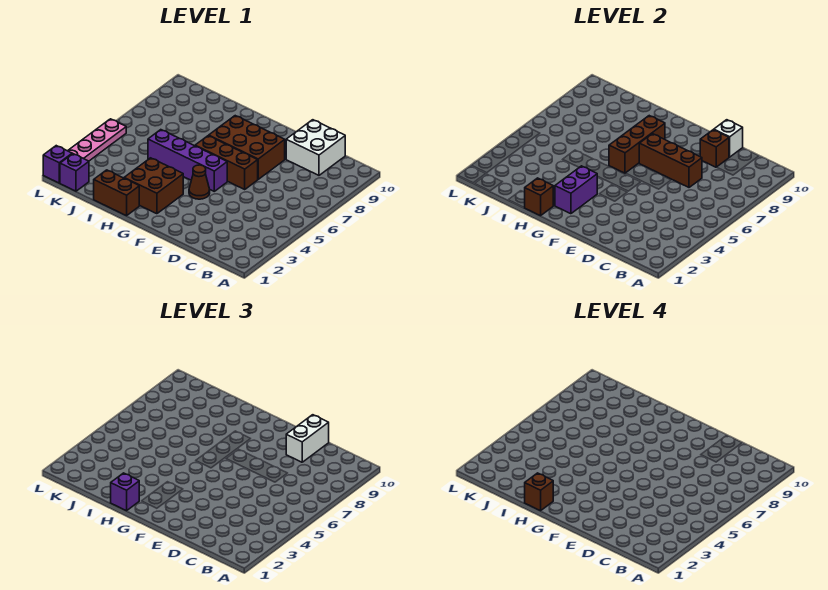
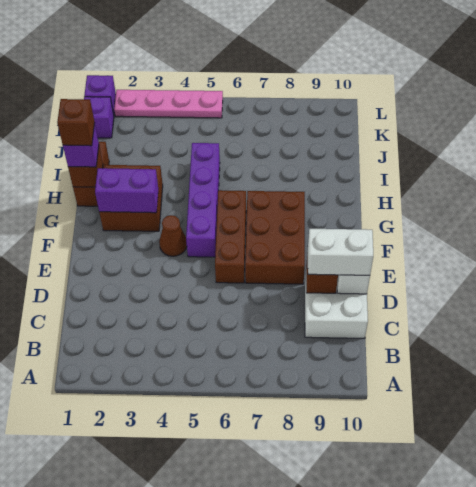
brown brick D7:F7 level 2 -> none
brown brick G6:G8 level 2 -> none

